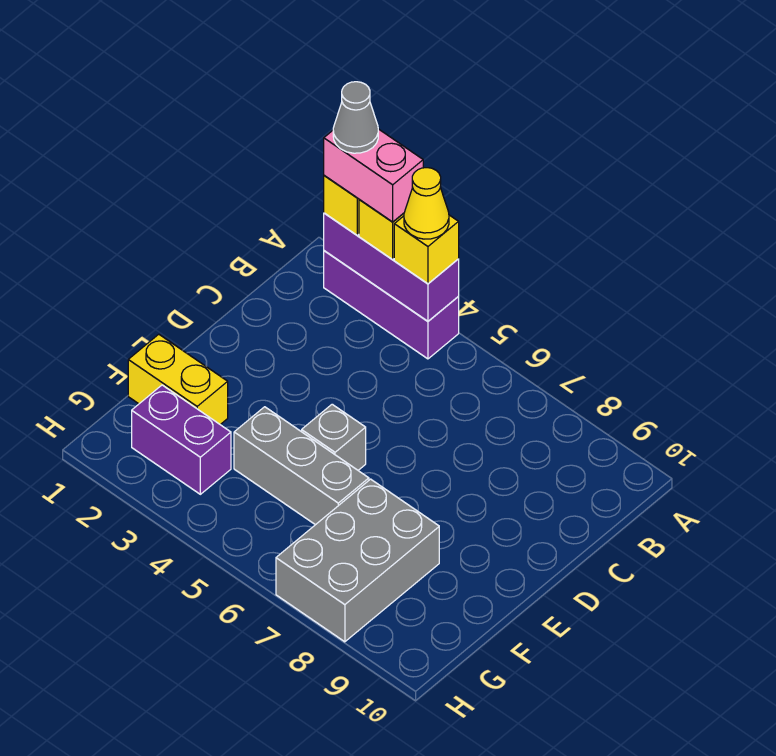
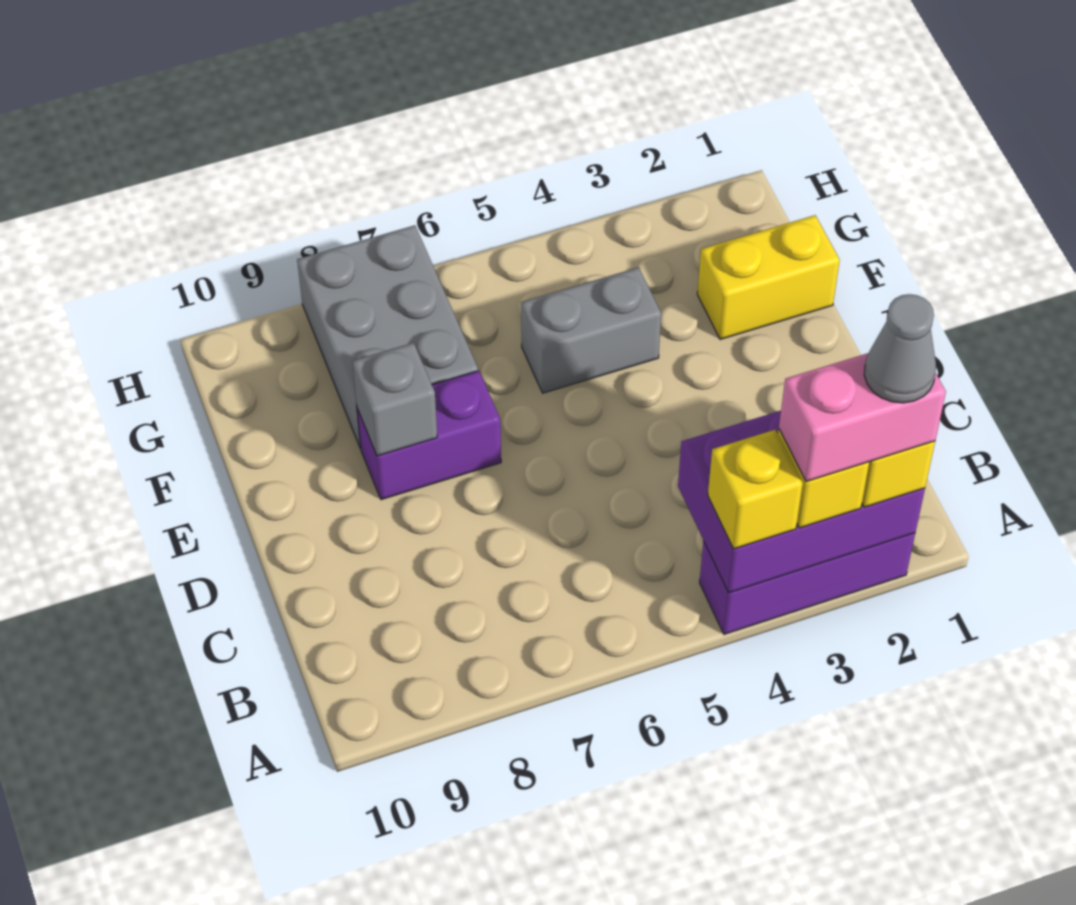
purple brick A2:A4 level 2 -> purple brick A2:B4 level 2
yellow cone A4 level 4 -> none
grey brick E5 level 1 -> grey brick E8 level 2
grey brick F4:F6 level 1 -> grey brick F4:F5 level 1
purple brick G2:G3 level 1 -> purple brick E7:E8 level 1

